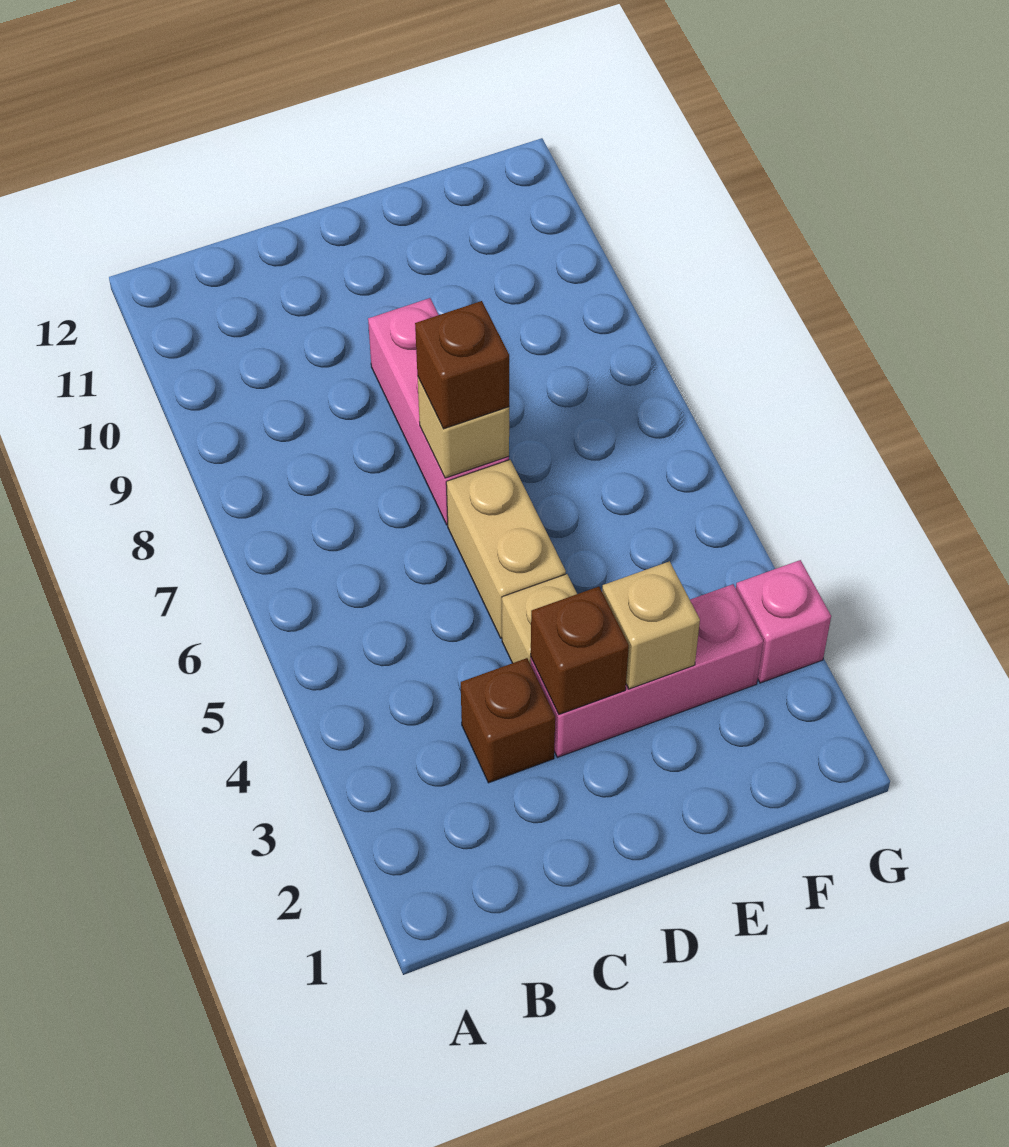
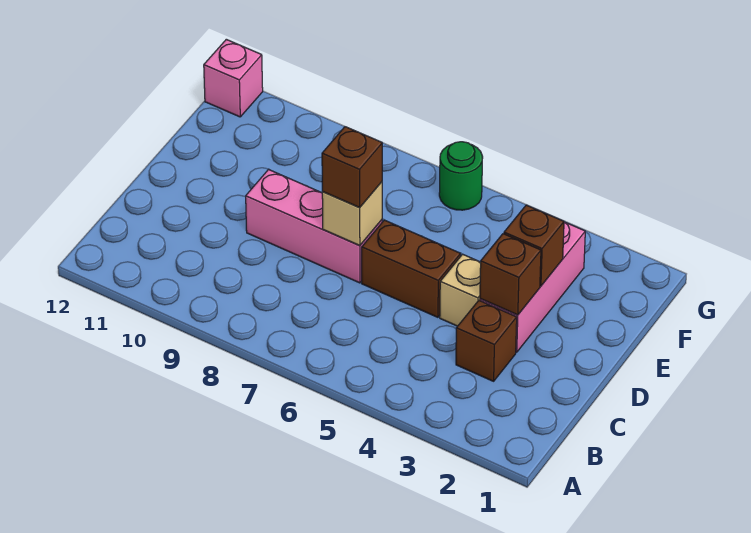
tan brick D5:D6 level 1 -> brown brick D5:D6 level 1
tan brick E3 level 2 -> brown brick E3 level 2
pink brick G3 level 1 -> pink brick G12 level 1
none -> green round brick G6 level 1

